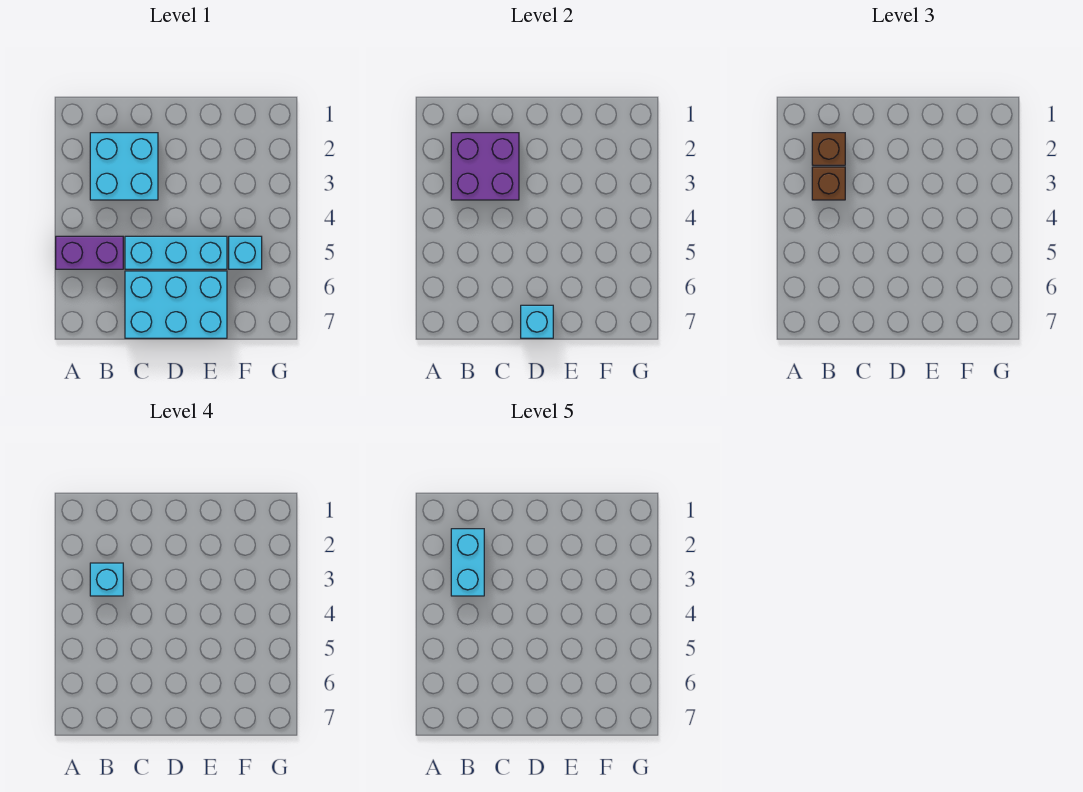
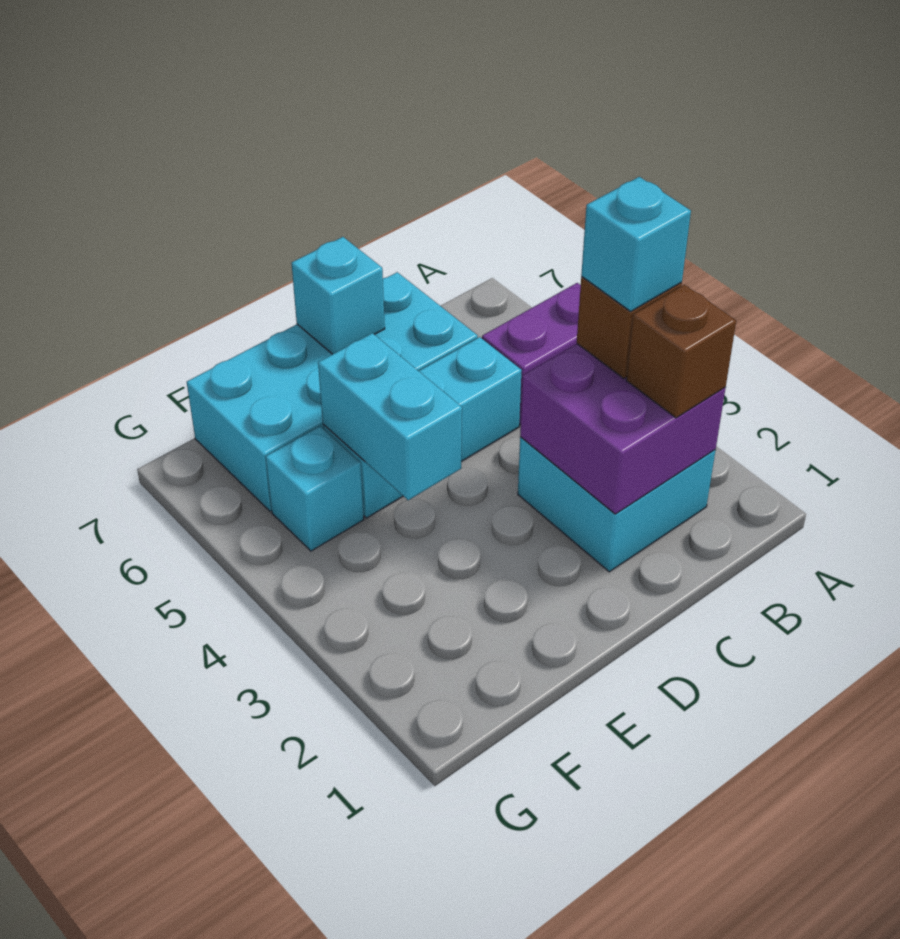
cyan brick B2:B3 level 5 -> cyan brick E4:E5 level 2
cyan brick C6:E7 level 1 -> cyan brick C6:F7 level 1

